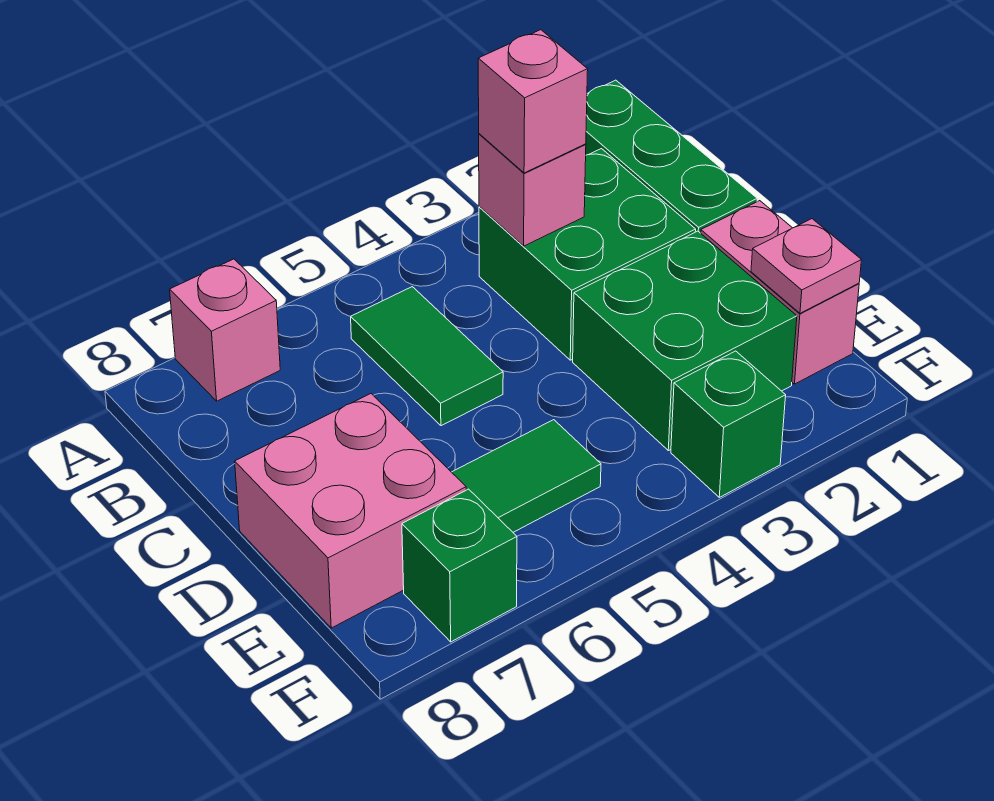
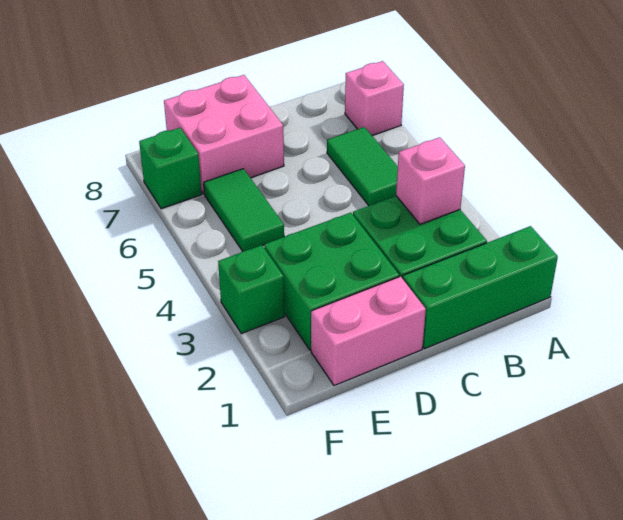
pink brick B3 level 3 -> none
green tile B5:C5 level 1 -> green tile B5:B6 level 1
pink plate E1 level 2 -> none

